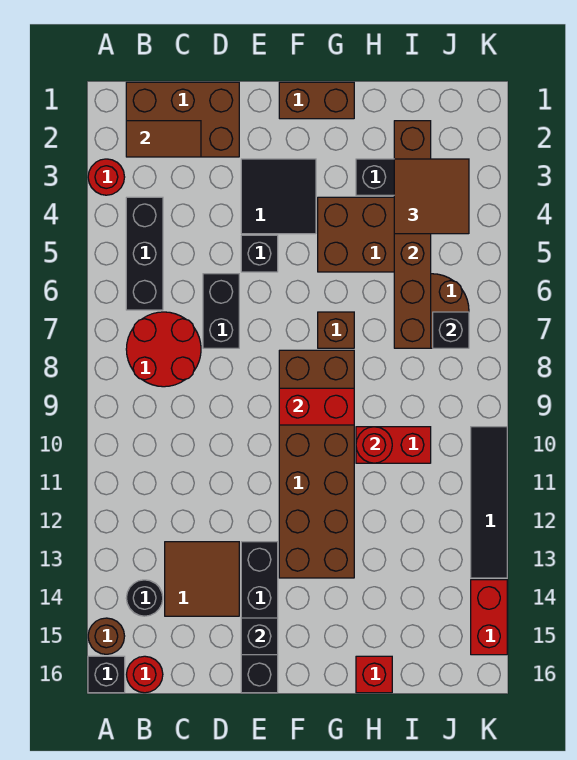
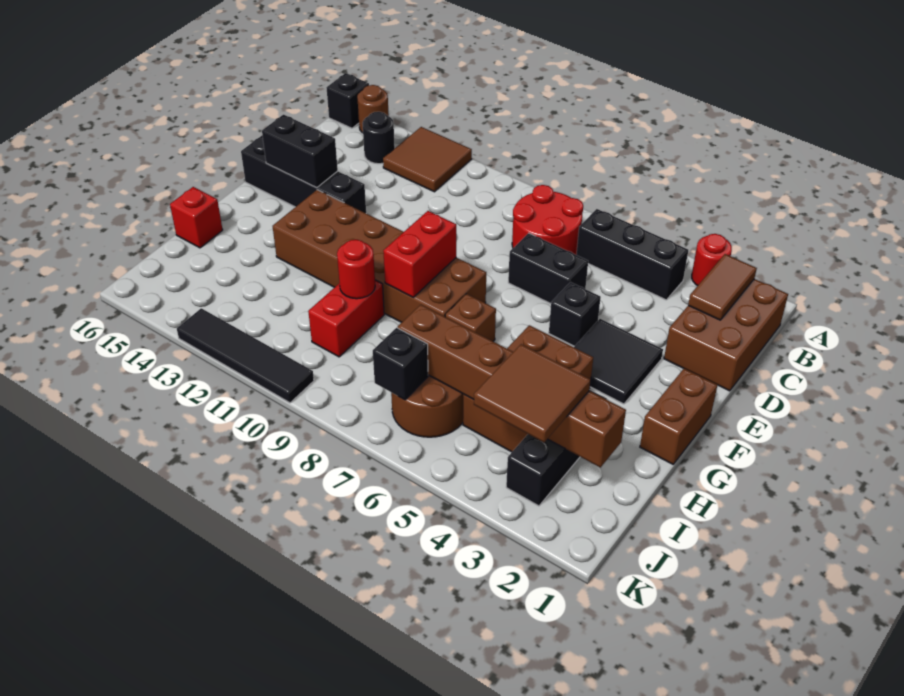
red round brick B16 level 1 -> none
brown tile C13:D14 level 1 -> brown tile A12:B13 level 1
black brick E15 level 2 -> black brick E14:E15 level 2
red brick K14:K15 level 1 -> none

